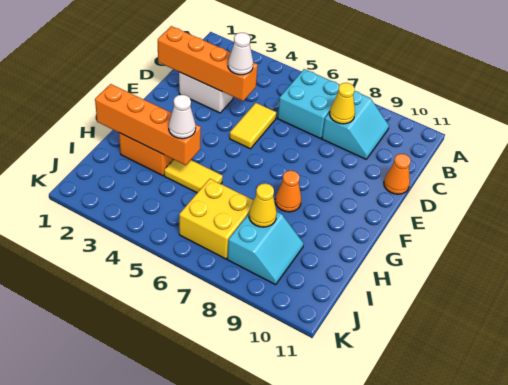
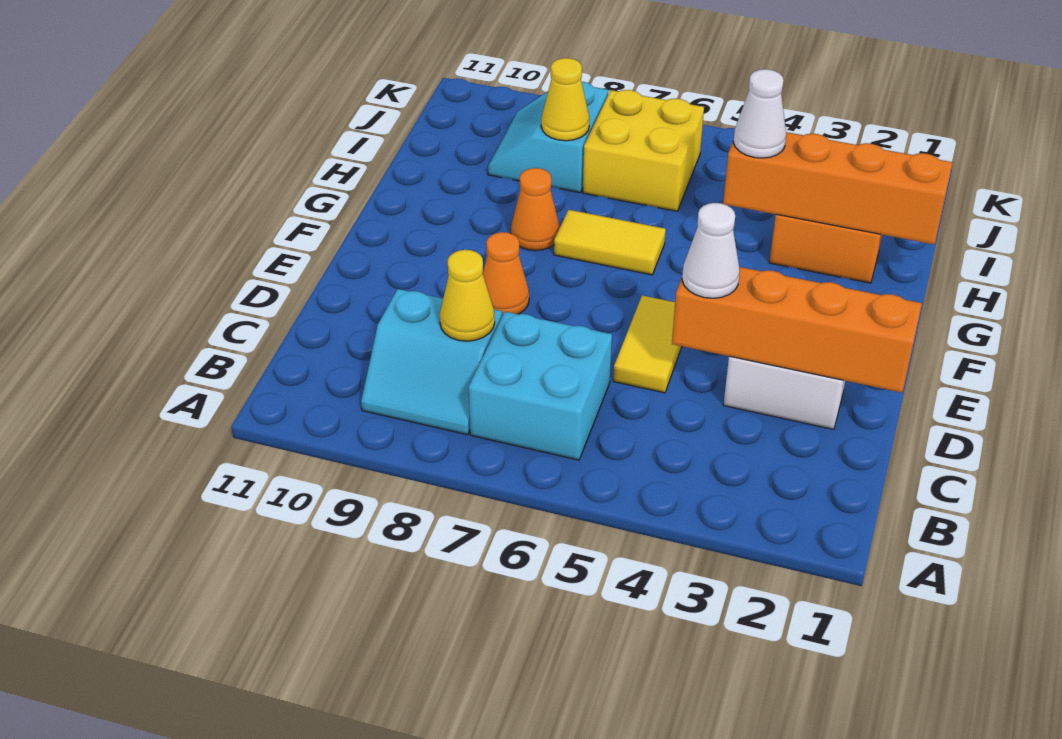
cyan slope B8:C9 level 1 top 8 -> cyan slope B8:C9 level 1 top C
orange cone D11 level 1 -> orange cone E8 level 1
yellow tile H4:H5 level 1 -> yellow tile G6:G7 level 1

